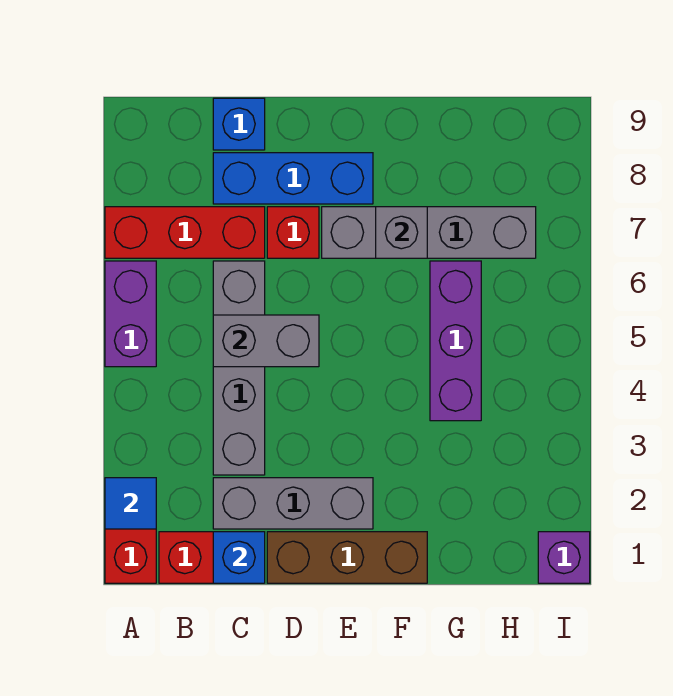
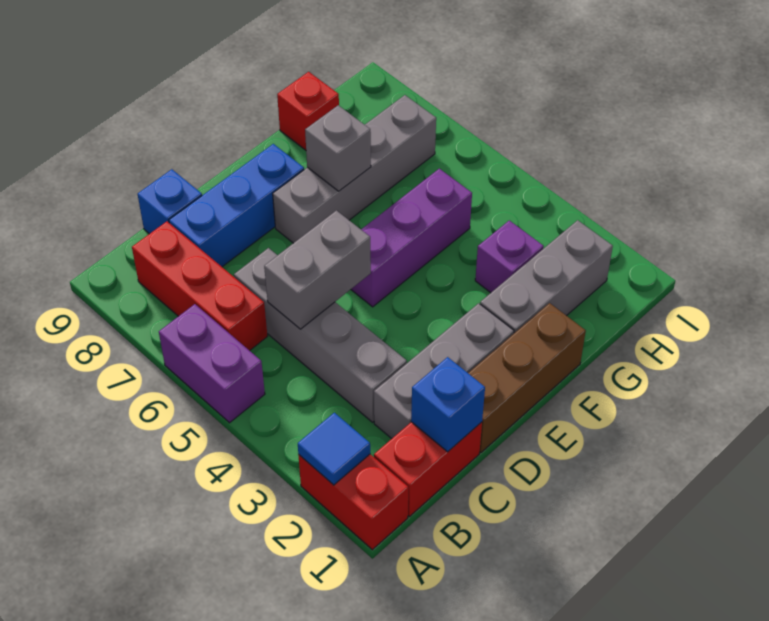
red brick A7:C7 level 1 -> red brick B6:B8 level 1
red brick D7 level 1 -> red brick G9 level 1
none -> grey brick F2:H2 level 1
purple brick G4:G6 level 1 -> purple brick E5:G5 level 1
purple brick I1 level 1 -> purple brick G3 level 1

